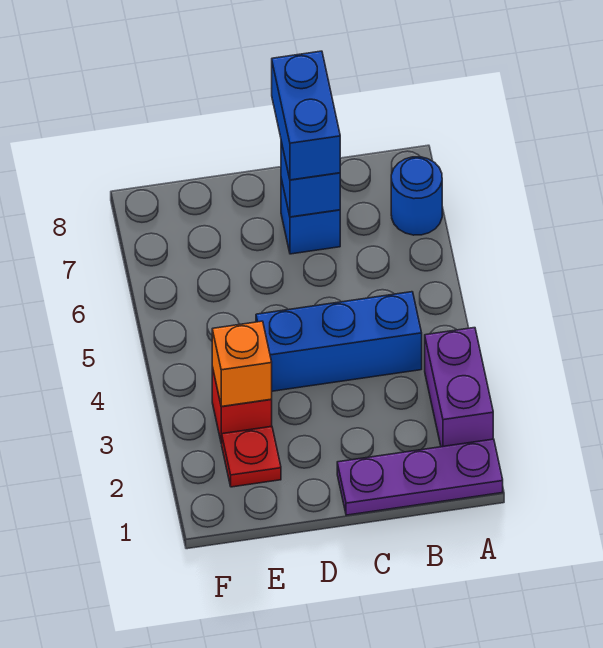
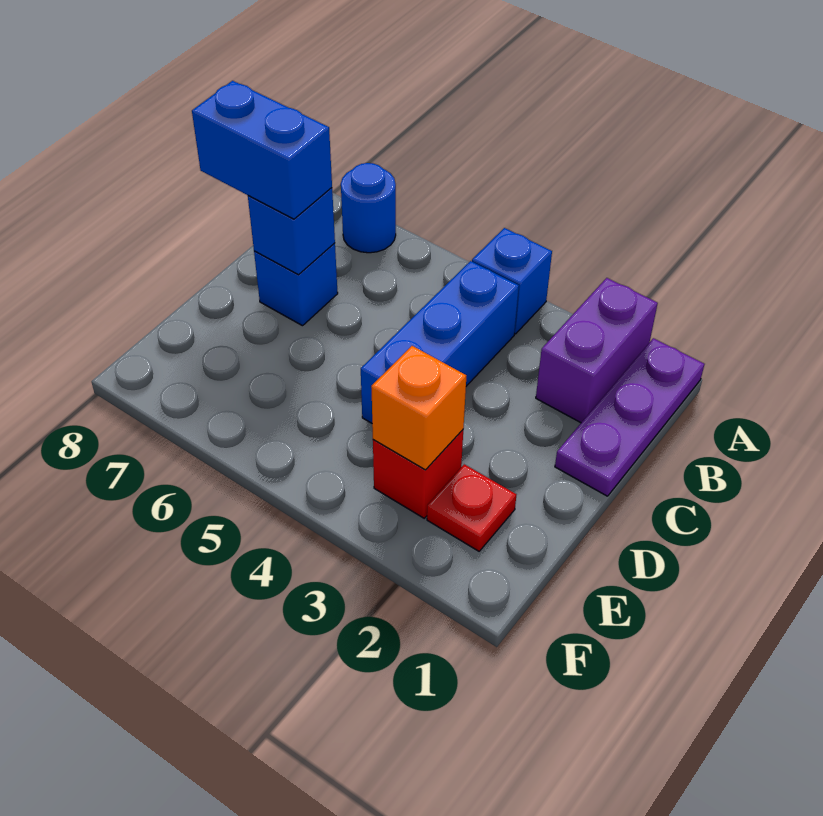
purple brick A2:A3 level 1 -> purple brick A2:B2 level 1
none -> blue brick A4 level 1

